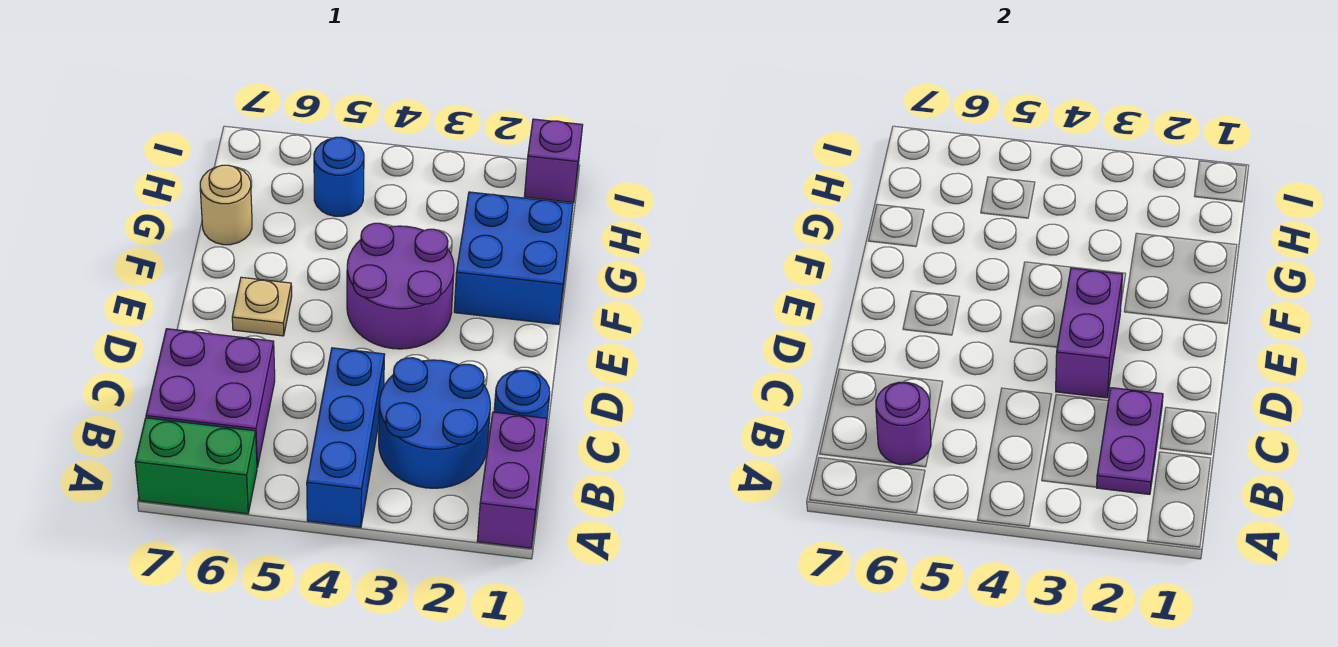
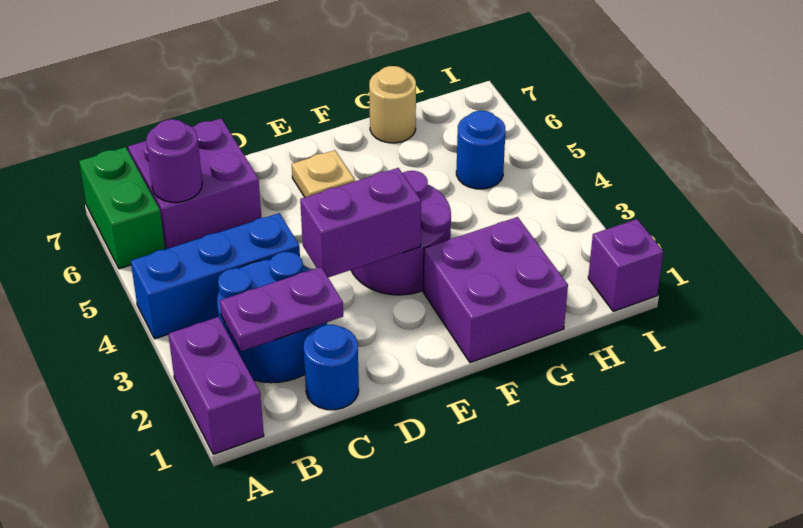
purple brick A1:B1 level 1 -> purple brick A1:A2 level 1
blue brick F1:G2 level 1 -> purple brick F1:G2 level 1

